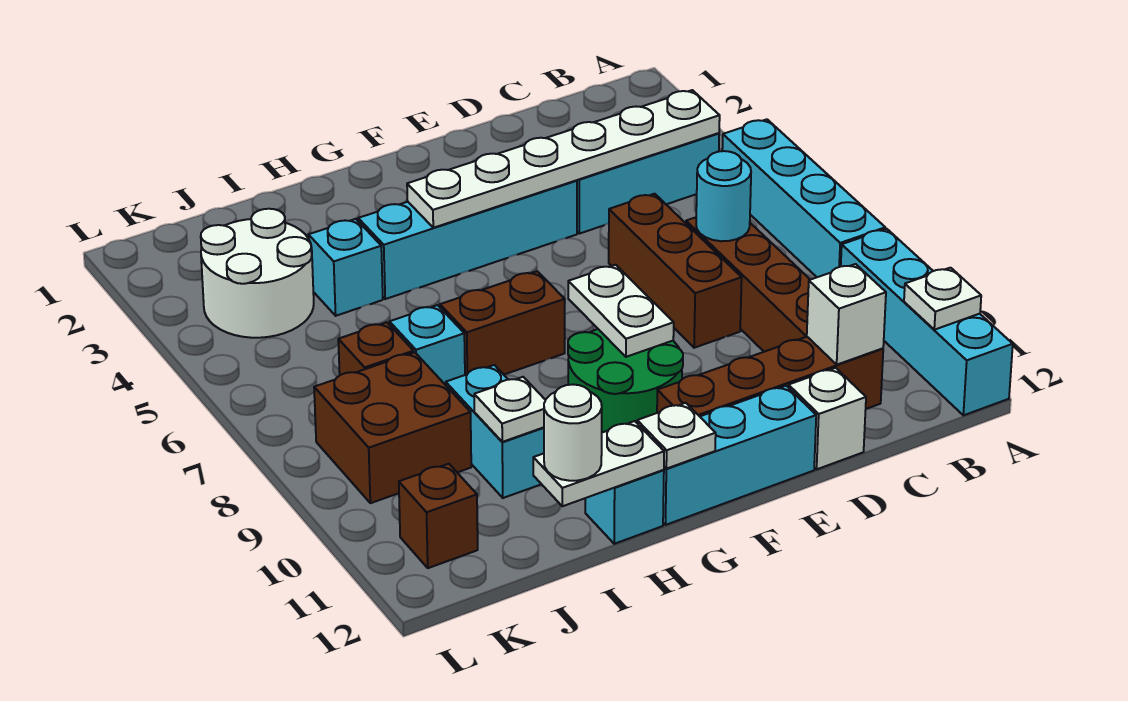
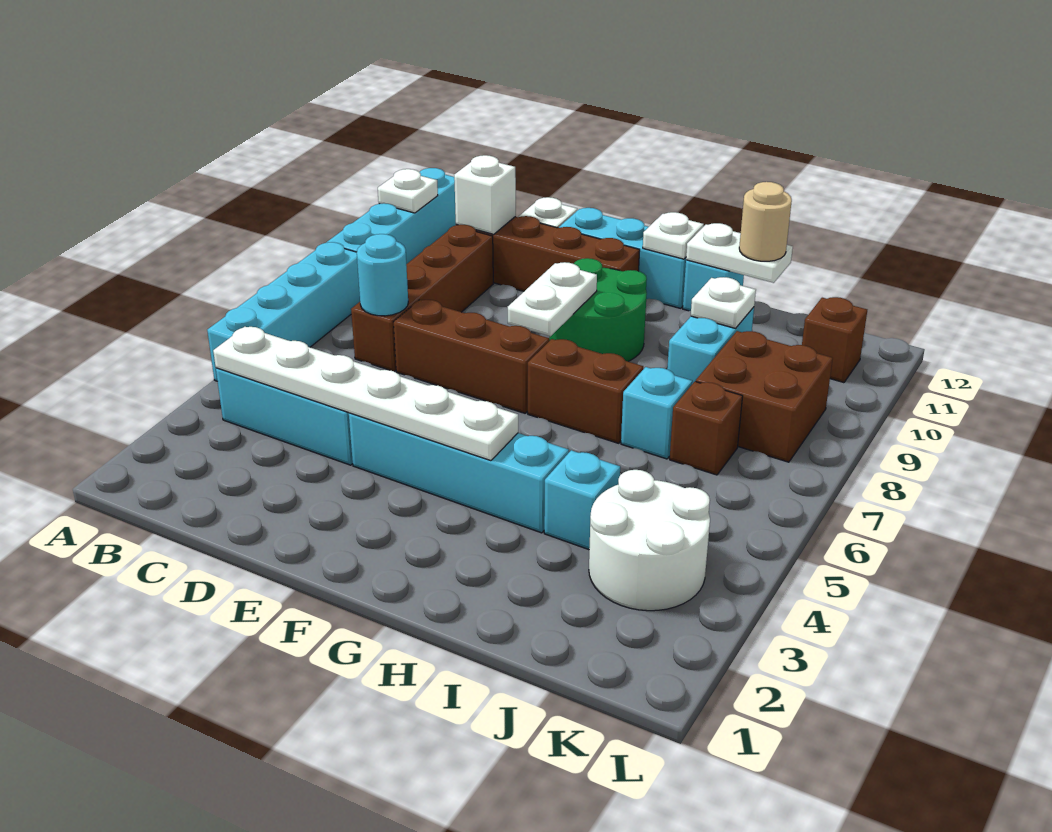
brown brick D6:D8 level 1 -> brown brick D7:F7 level 1
white round brick I12 level 3 -> tan round brick I12 level 3

